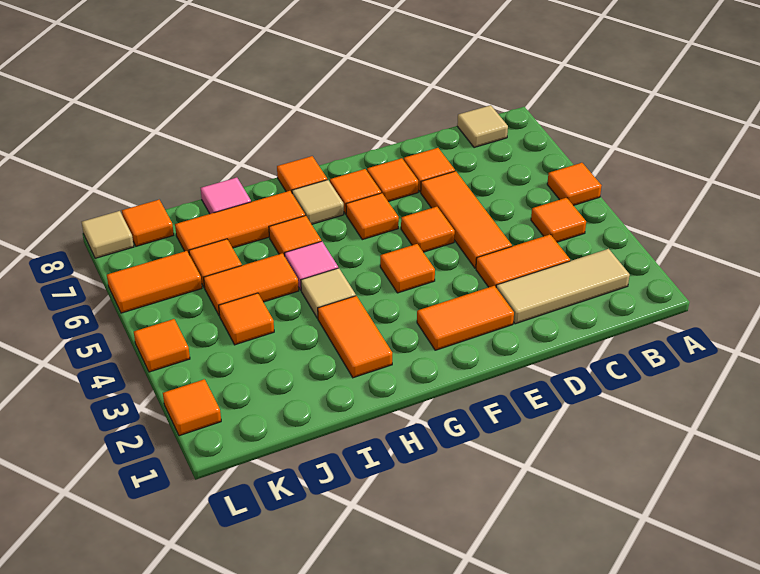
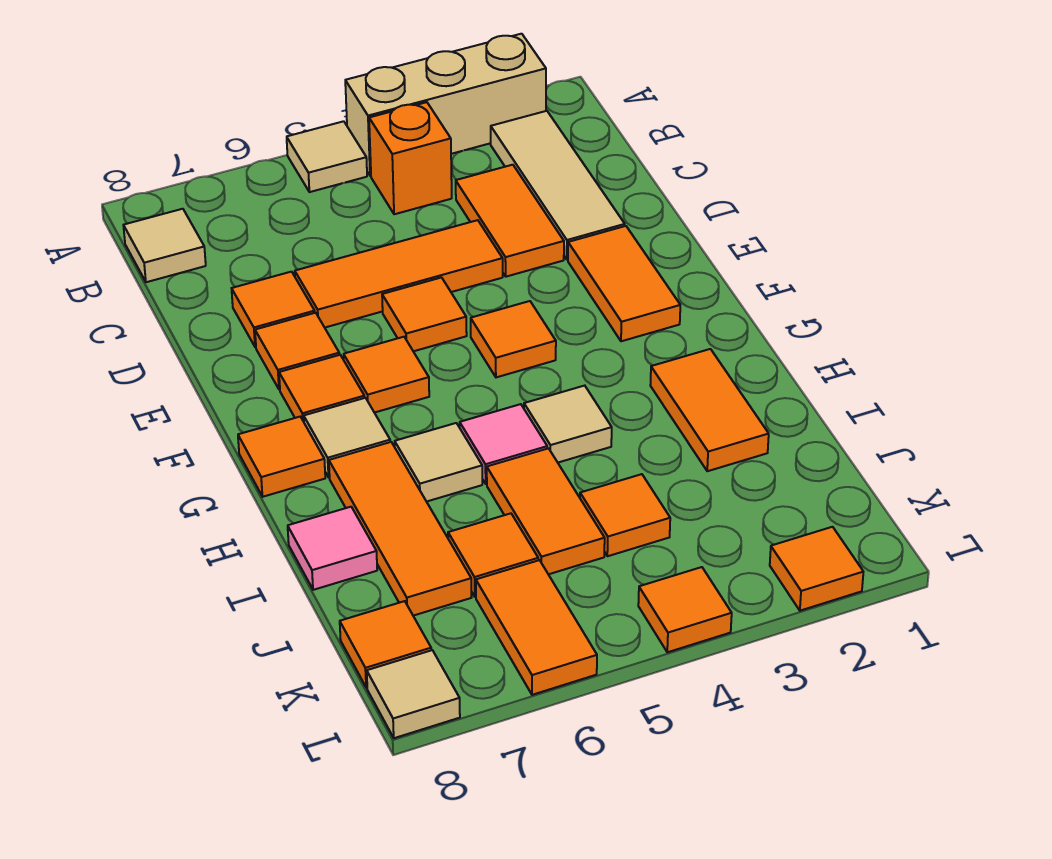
none -> tan brick A2:A4 level 1
orange tile A5 level 1 -> tan tile A5 level 1
orange tile B4 level 1 -> orange brick B4 level 1
orange tile H2:H3 level 1 -> orange tile H2:I2 level 1
orange tile H6 level 1 -> tan tile H6 level 1

